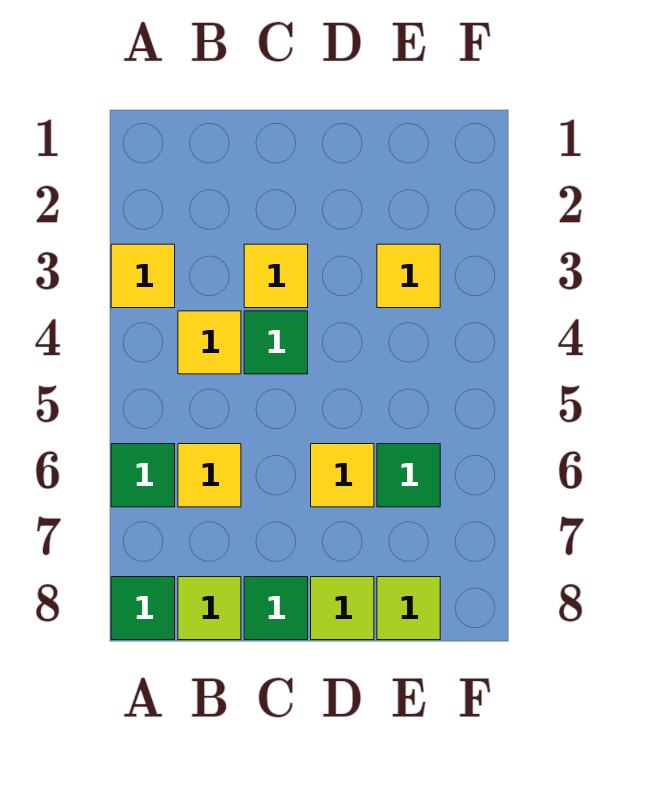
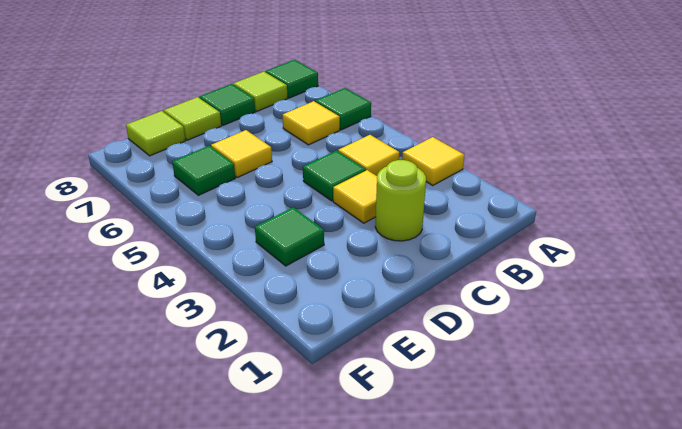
none -> lime round brick C2 level 1
yellow tile E3 level 1 -> green tile E3 level 1

